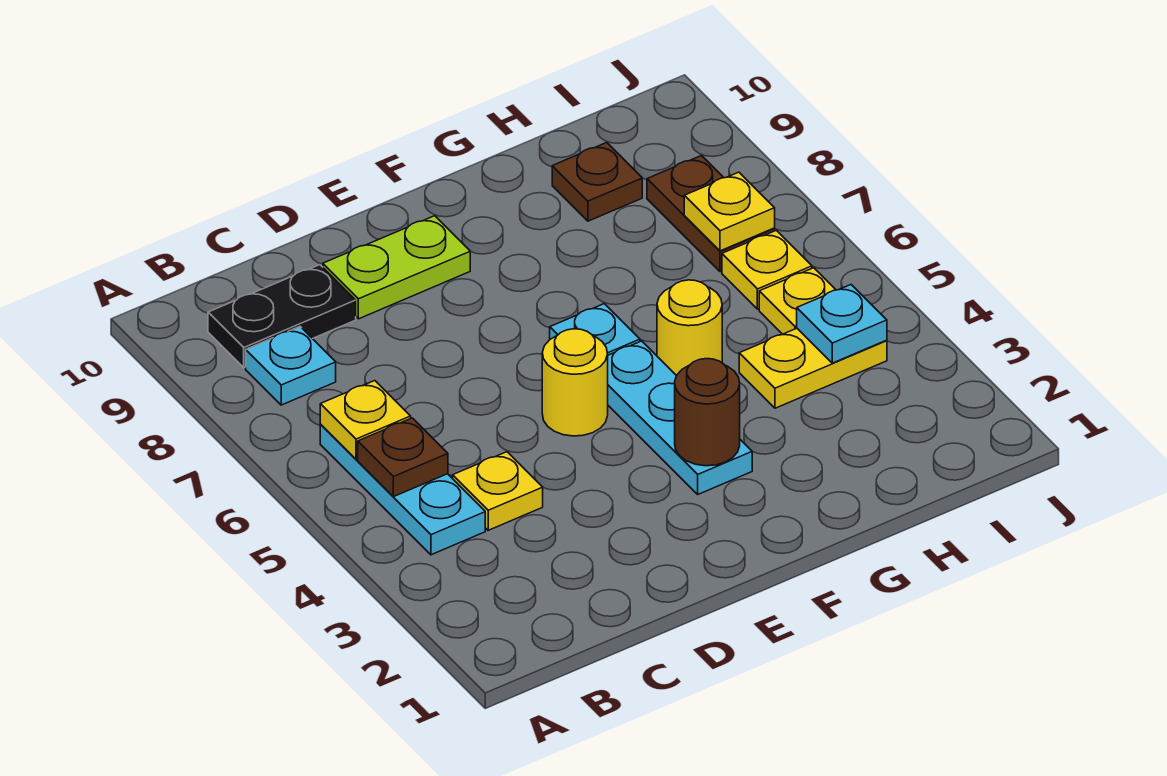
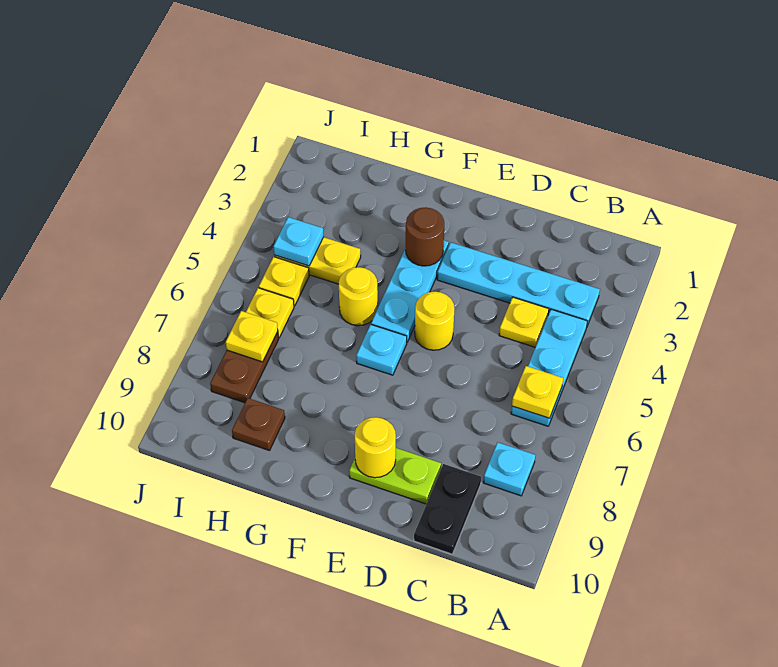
none -> cyan plate B3:E3 level 1
brown plate B5 level 2 -> none
black plate B9:C9 level 1 -> black plate C9:C10 level 1
none -> yellow round brick E9 level 2

